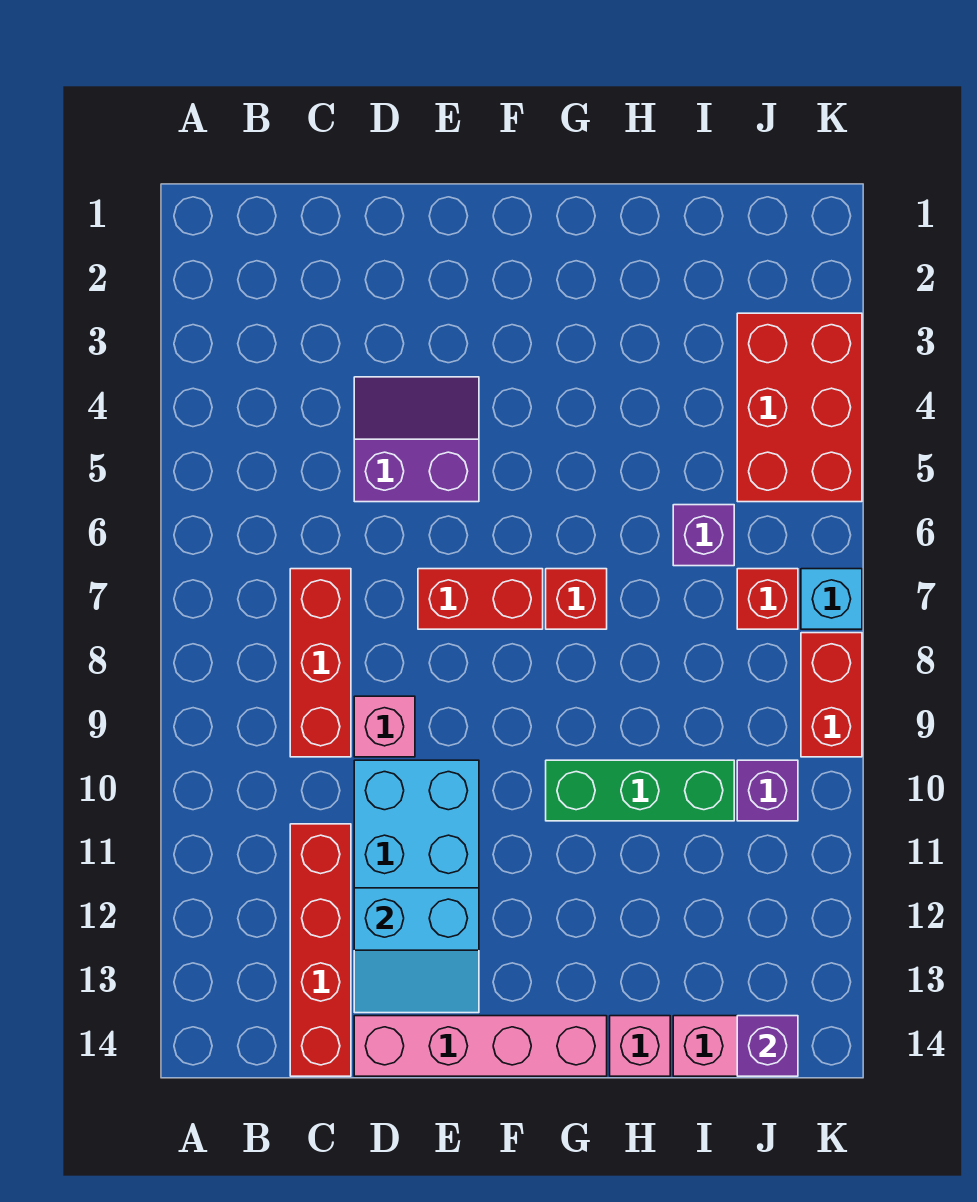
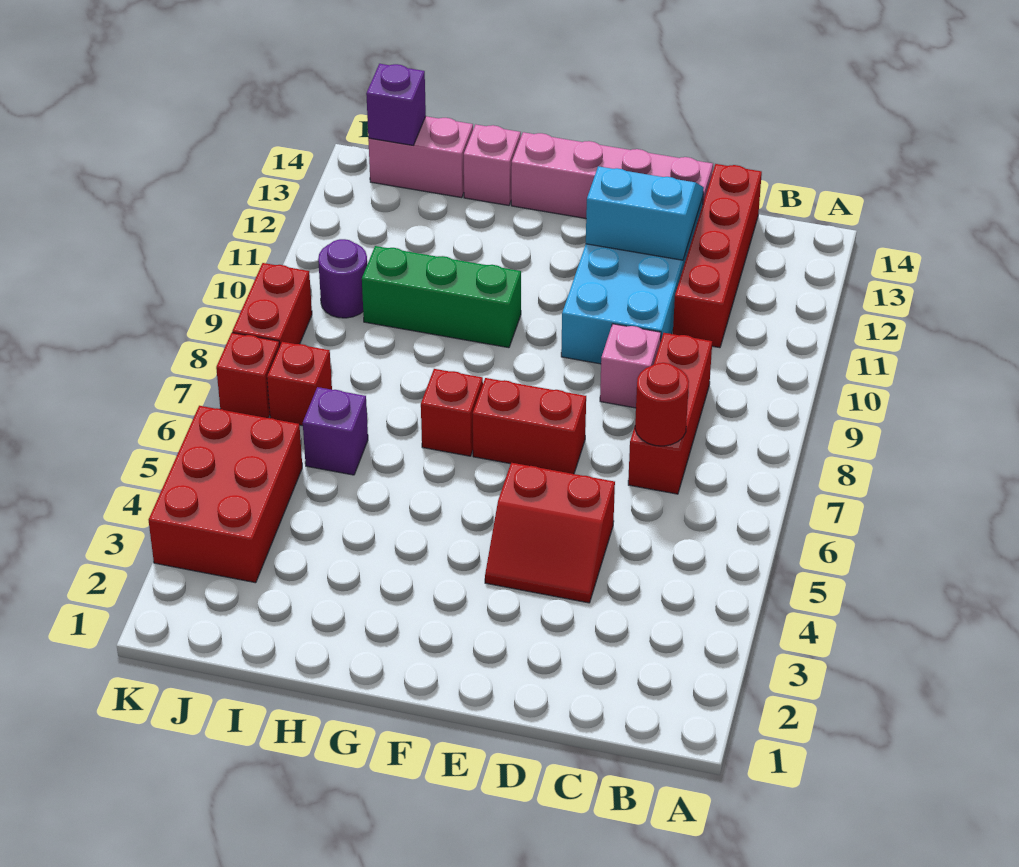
none -> red round brick C7 level 2
purple slope D4:E5 level 1 top 5 -> red slope D4:E5 level 1 top 5
purple brick J10 level 1 -> purple round brick J10 level 1
cyan brick K7 level 1 -> red brick K7 level 1

